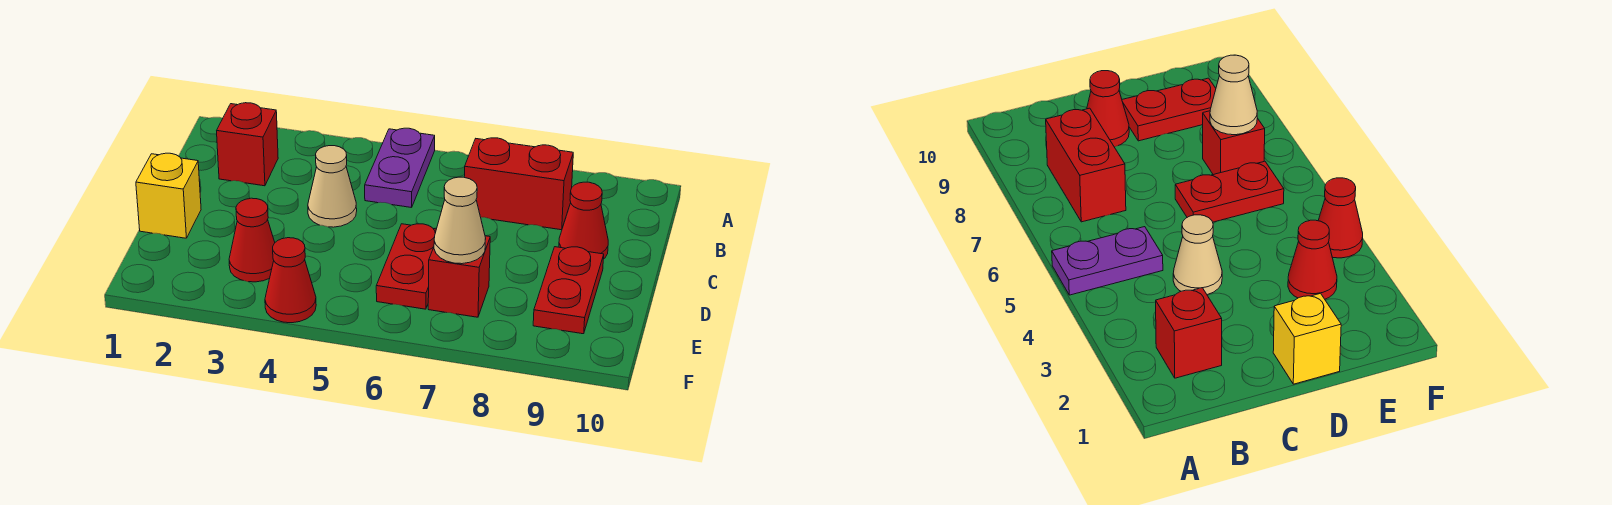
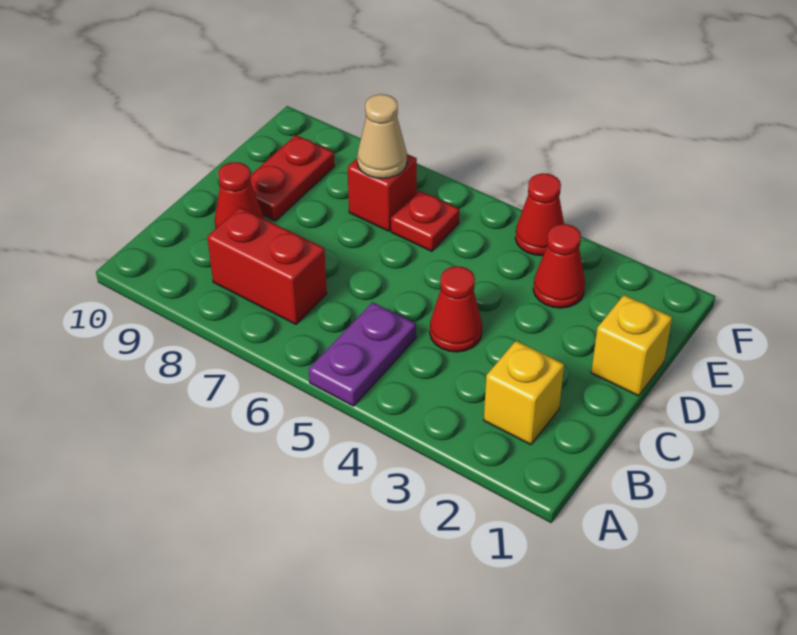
red brick B2 level 1 -> yellow brick B2 level 1
tan cone C4 level 1 -> red cone C4 level 1
red plate D6:E6 level 1 -> red plate E6 level 1

